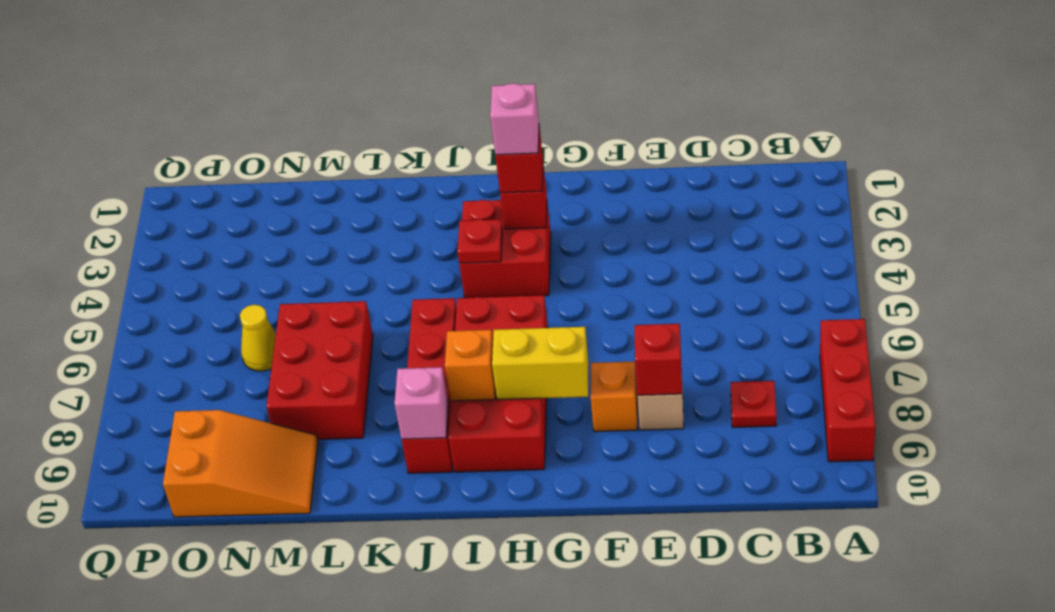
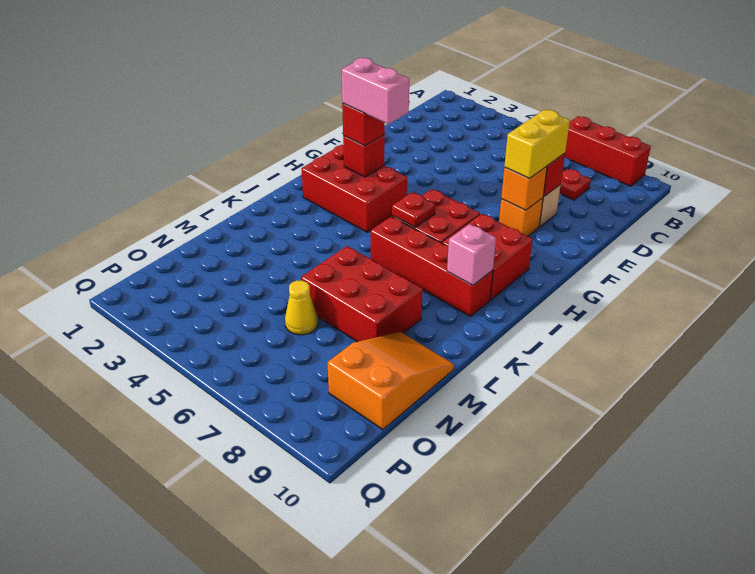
yellow brick G8:H8 level 2 -> yellow brick E8:F8 level 3
red brick H3:I4 level 1 -> red brick H2:I4 level 1
pink brick H3 level 4 -> pink brick H3:H4 level 4
red plate I4 level 2 -> red plate I6 level 2
orange brick I8 level 2 -> orange brick F8 level 2

